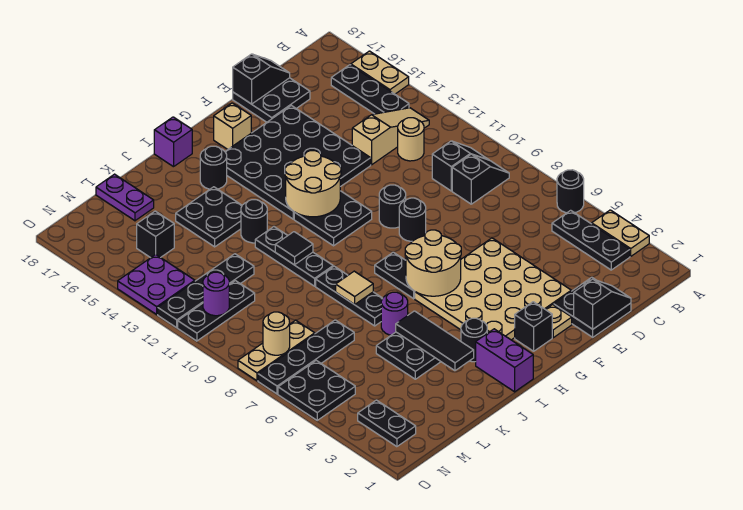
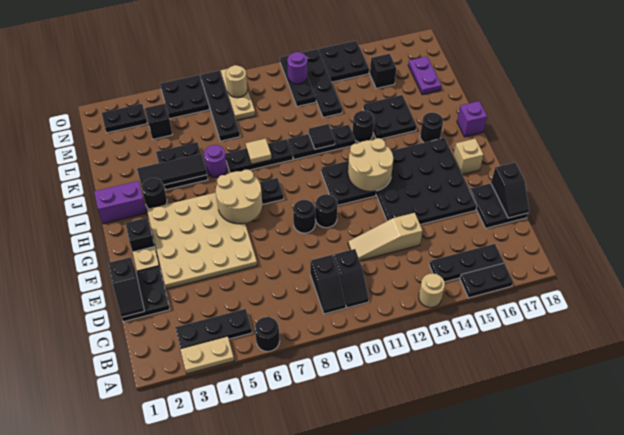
tan plate A15:A16 level 1 -> black plate A15:A16 level 1
tan slope B13:D13 level 1 top D -> tan slope D11:D13 level 1 top 13
tan round brick C12 level 1 -> tan round brick A13 level 1
purple plate L17:L18 level 1 -> purple plate L17:M17 level 1
none -> black brick M4 level 1
purple plate N13:O14 level 1 -> black plate N13:O14 level 1

